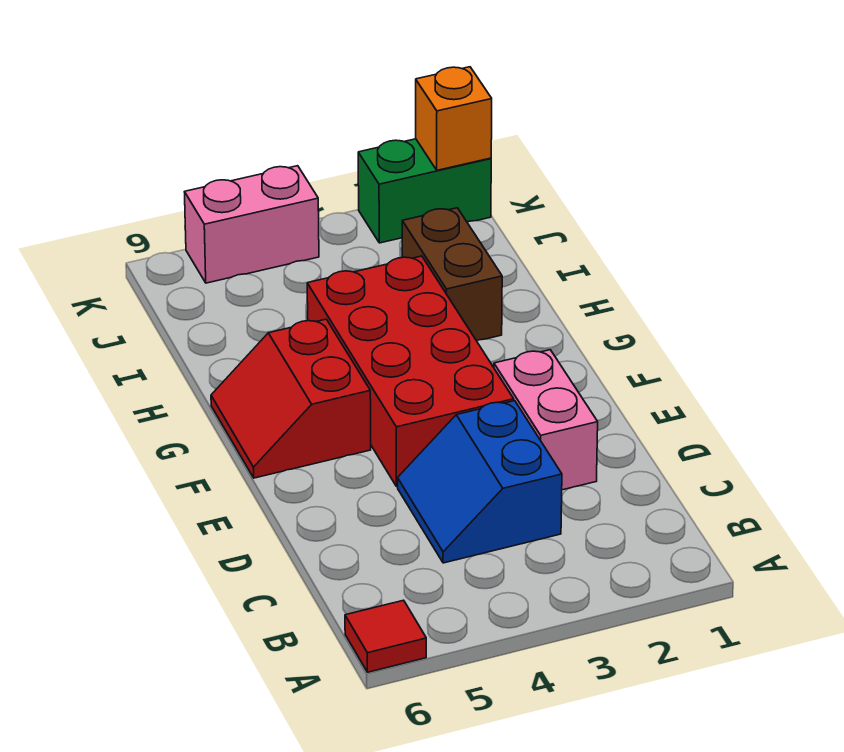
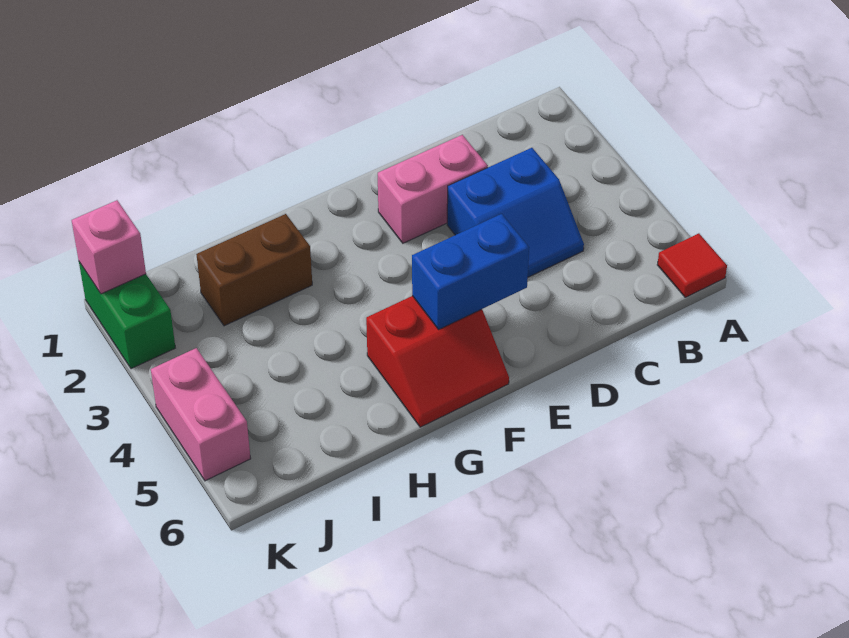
red brick E3:H4 level 1 -> none
none -> blue brick E5:F5 level 2
orange brick K1 level 2 -> pink brick K1 level 2

